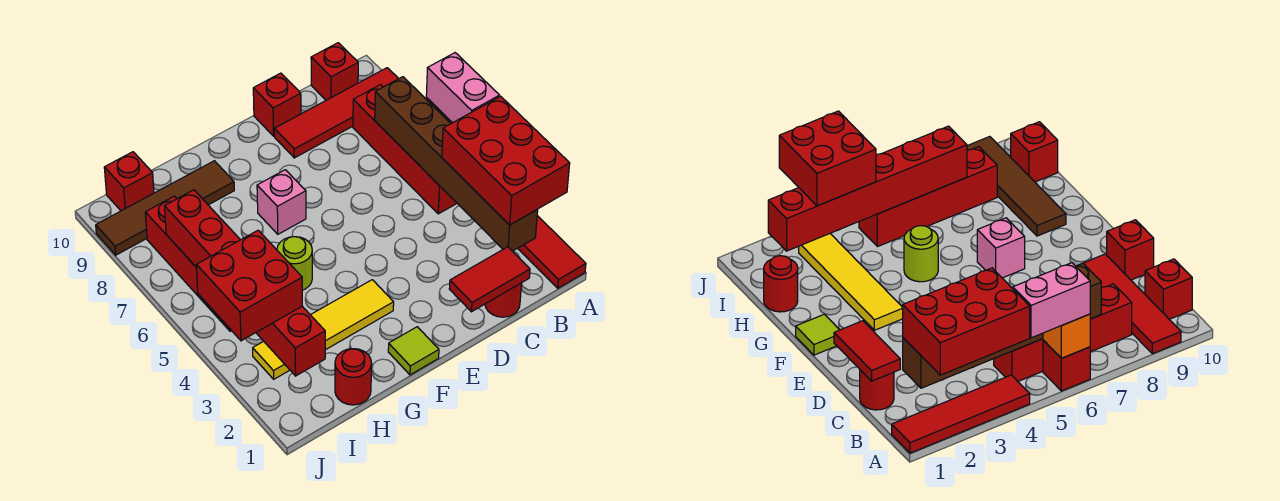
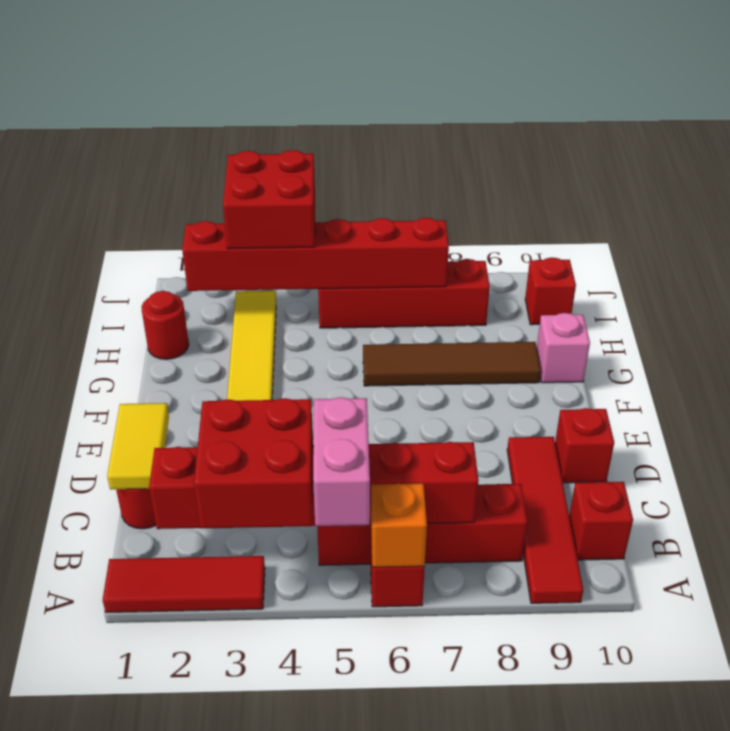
red tile A1:A4 level 1 -> red tile A1:A3 level 1
red brick A2:B4 level 3 -> red brick A3:B4 level 3
pink brick A5:A6 level 3 -> pink brick A5:B5 level 3
brown brick B2:B7 level 2 -> red brick B2:B7 level 2
red tile C1:D1 level 2 -> yellow tile C1:D1 level 2
lime tile F1 level 1 -> none
pink brick F7 level 1 -> pink brick G10 level 1
lime round brick G5 level 1 -> none
brown tile G9:J9 level 1 -> brown tile G6:G9 level 1

